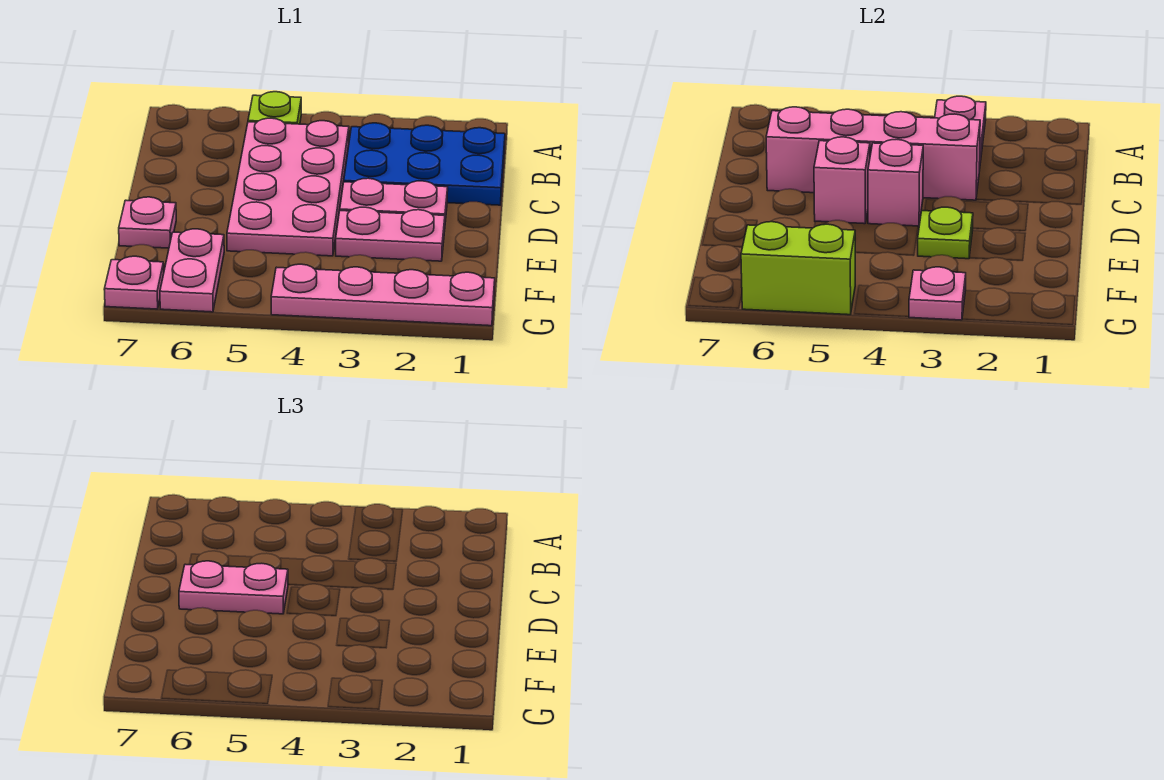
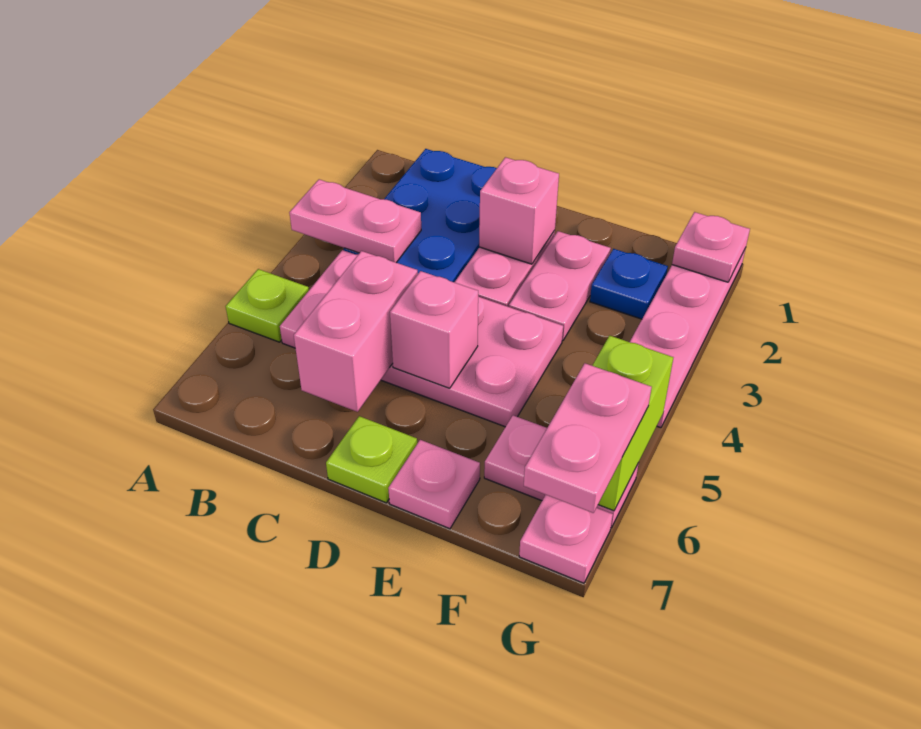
pink brick C3:C6 level 2 -> pink brick C5:C6 level 2
pink brick D4 level 2 -> pink brick D2 level 2
pink plate D5:D6 level 3 -> pink plate G6:G7 level 3
lime plate E3 level 2 -> lime plate D7 level 1
none -> blue plate F2 level 1
pink plate G3 level 2 -> pink plate G1 level 2

